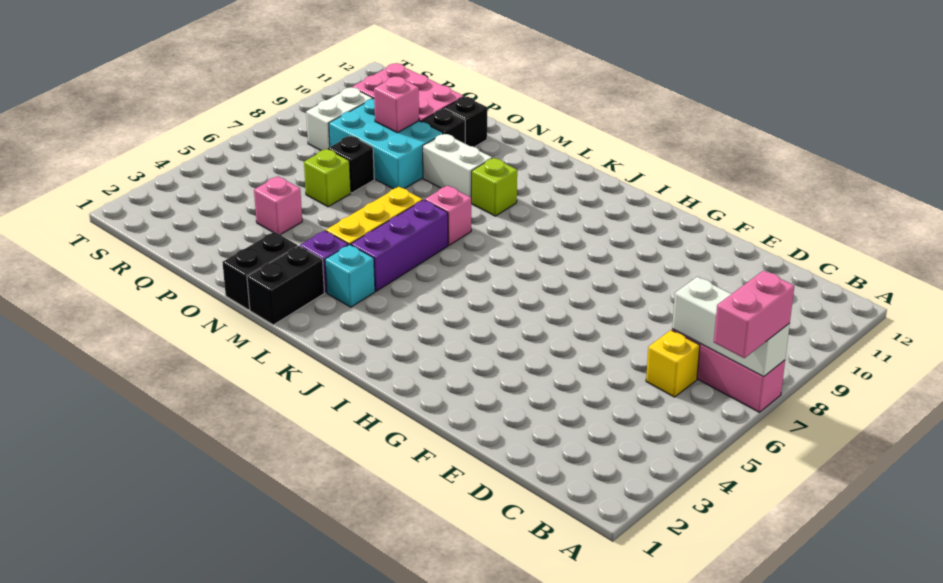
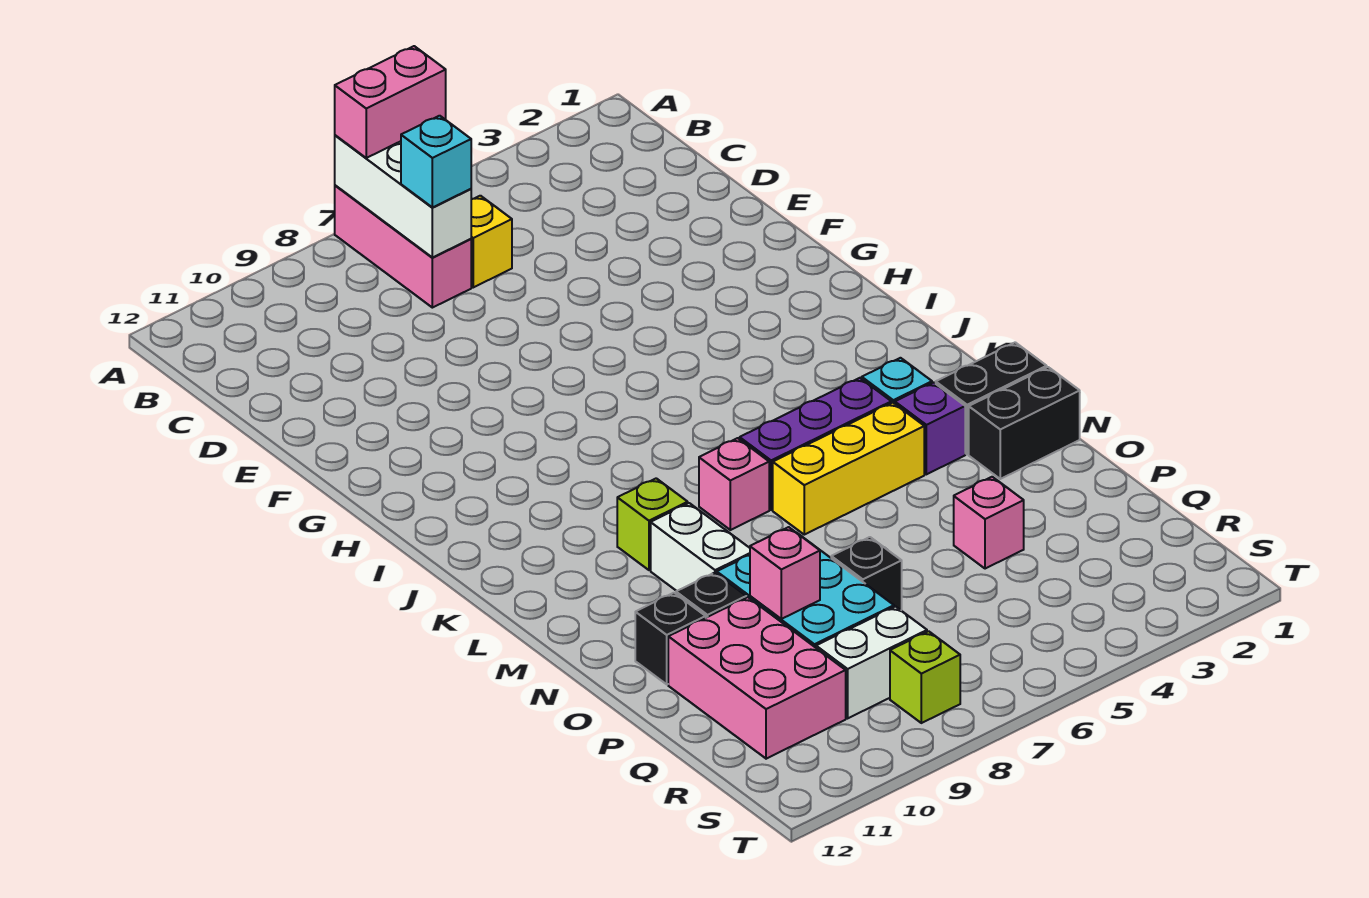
none -> cyan brick C7 level 3
lime brick P6 level 1 -> lime brick S8 level 1

